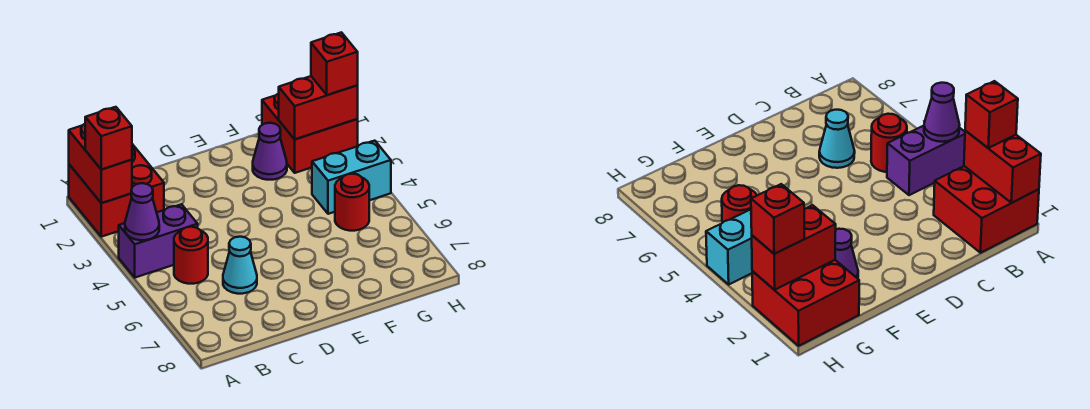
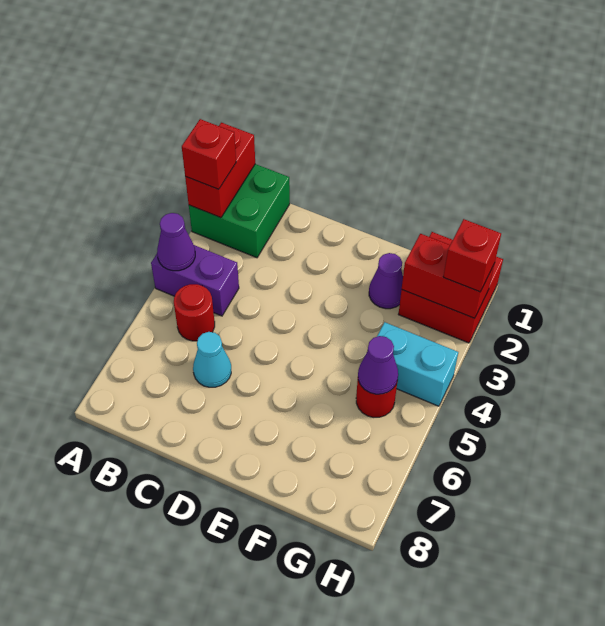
red brick A1:B2 level 1 -> green brick A1:B2 level 1
none -> purple cone G5 level 2

